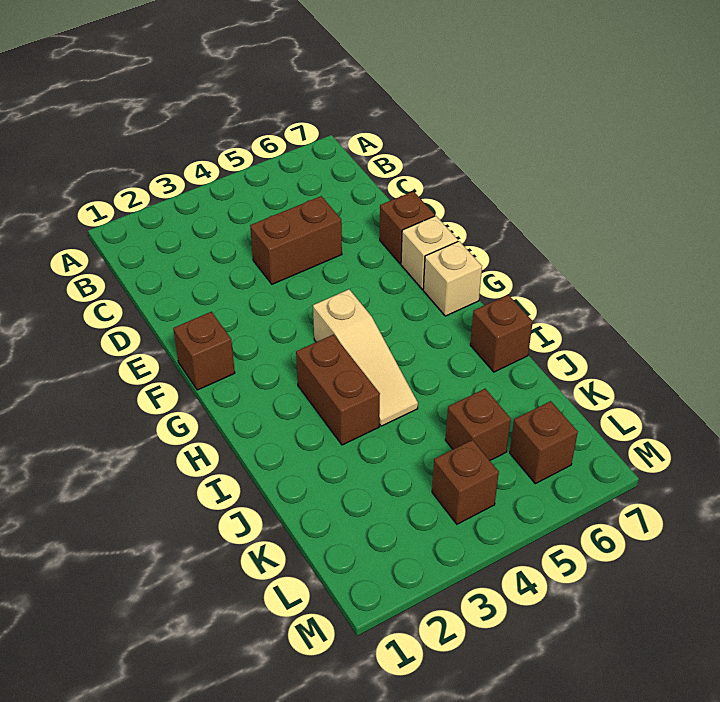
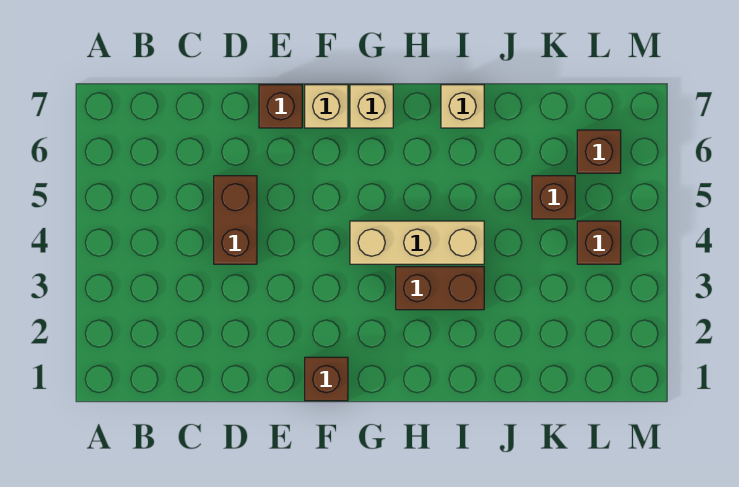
tan slope G4:I4 level 1 top G -> tan brick G4:I4 level 1
brown brick I7 level 1 -> tan brick I7 level 1

